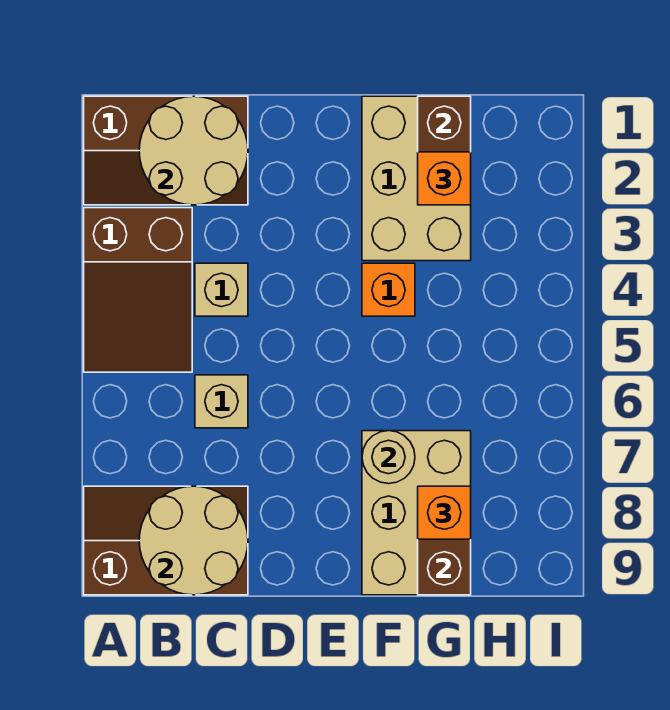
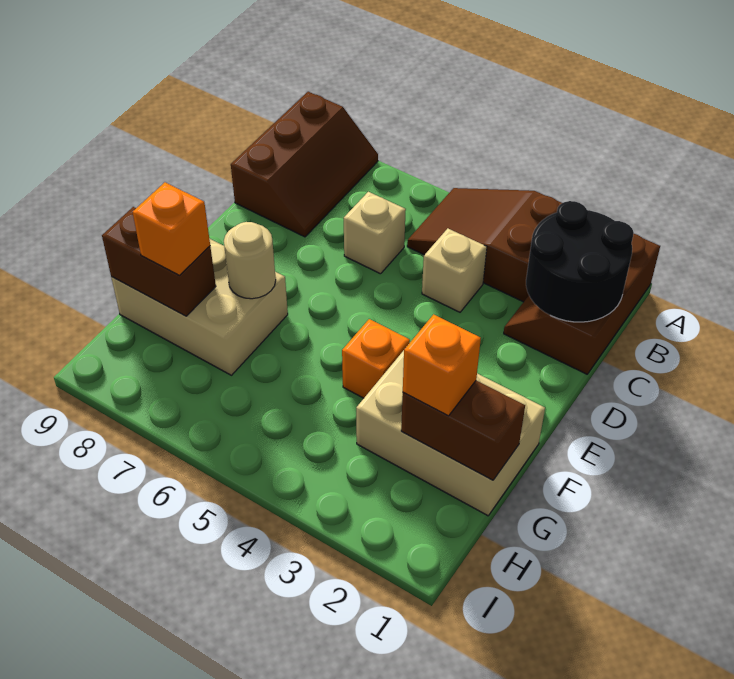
tan round brick B1:C2 level 2 -> black round brick B1:C2 level 2
tan round brick B8:C9 level 2 -> none

